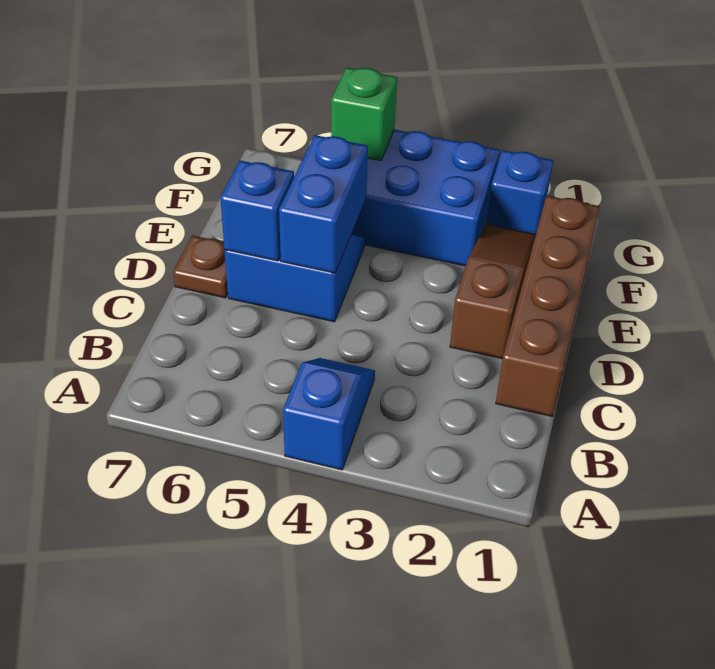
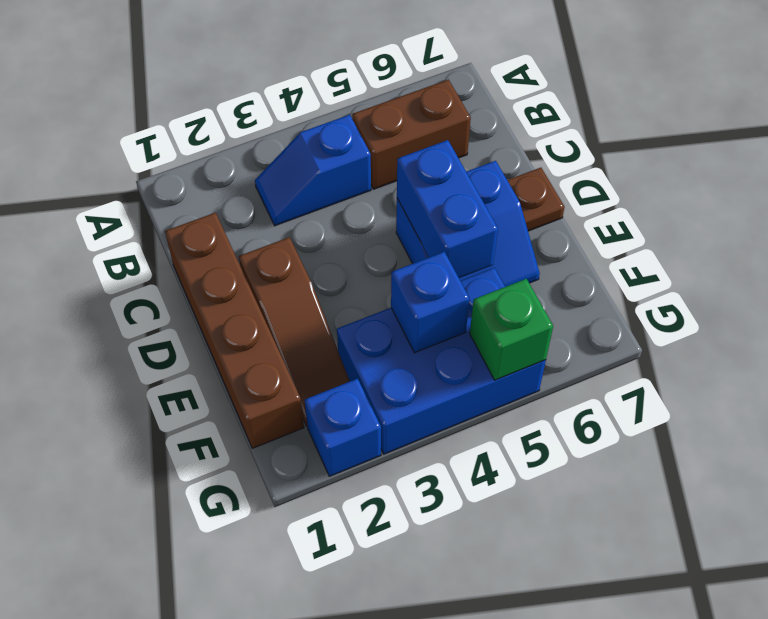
blue slope A4:B4 level 1 top A -> blue slope B3:B4 level 1 top 4
none -> brown brick B5:B6 level 1
blue brick D6 level 2 -> blue brick F4 level 2

